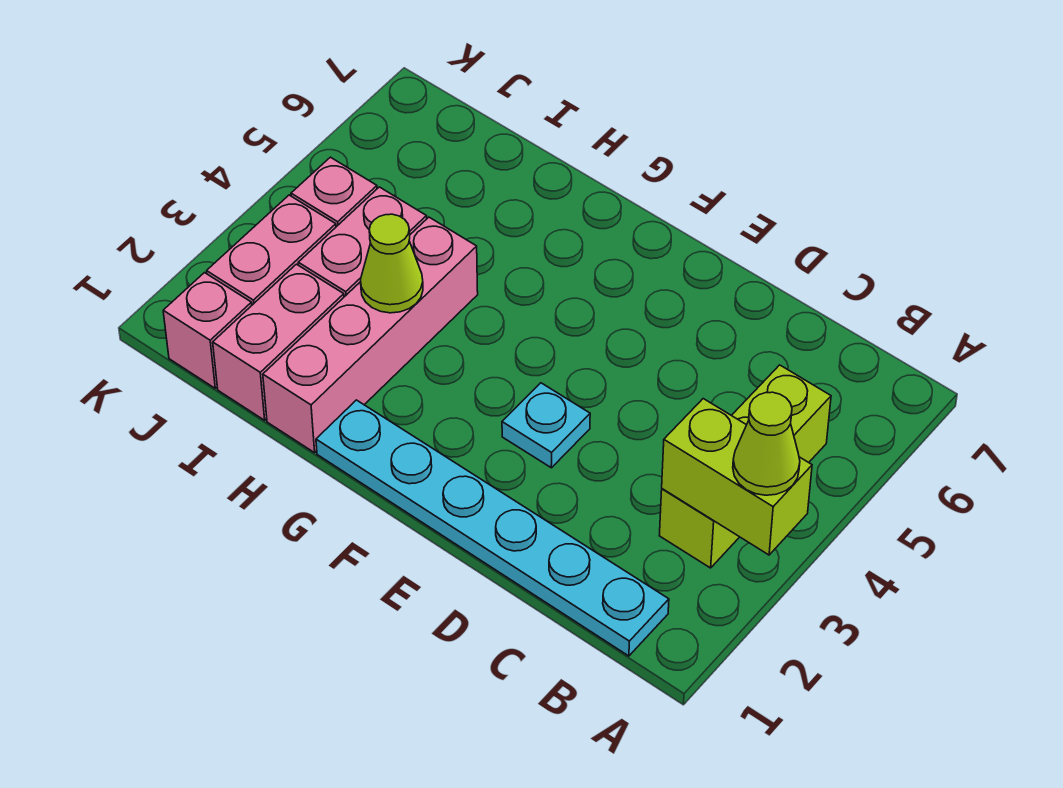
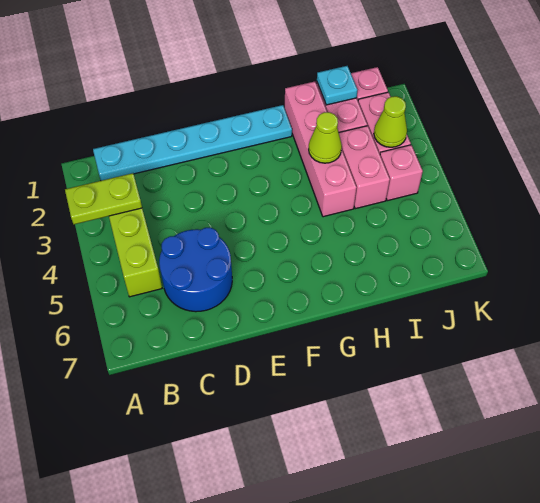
lime brick A3:B3 level 2 -> lime plate A3:B3 level 2
lime cone A3 level 3 -> lime cone J3 level 2
none -> blue round brick C5:D6 level 1
cyan plate E3 level 1 -> cyan plate I1 level 2

